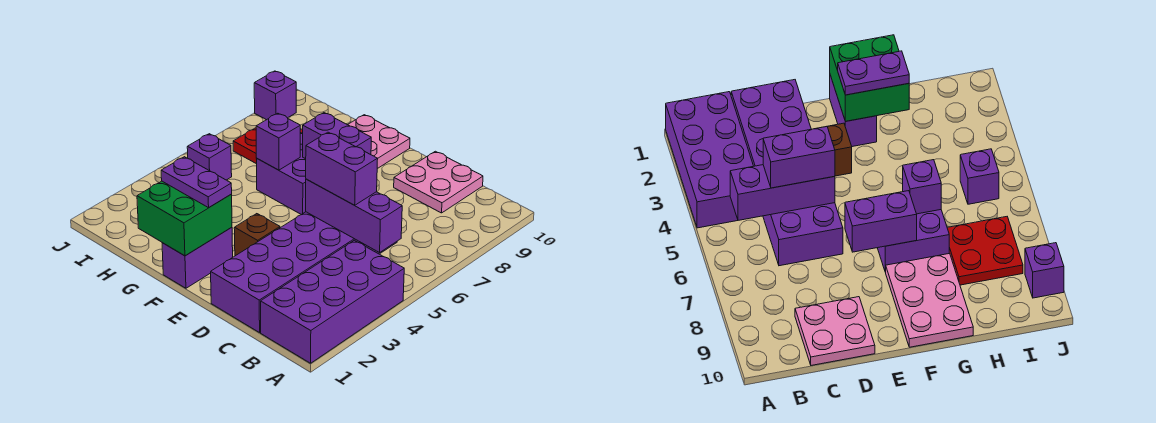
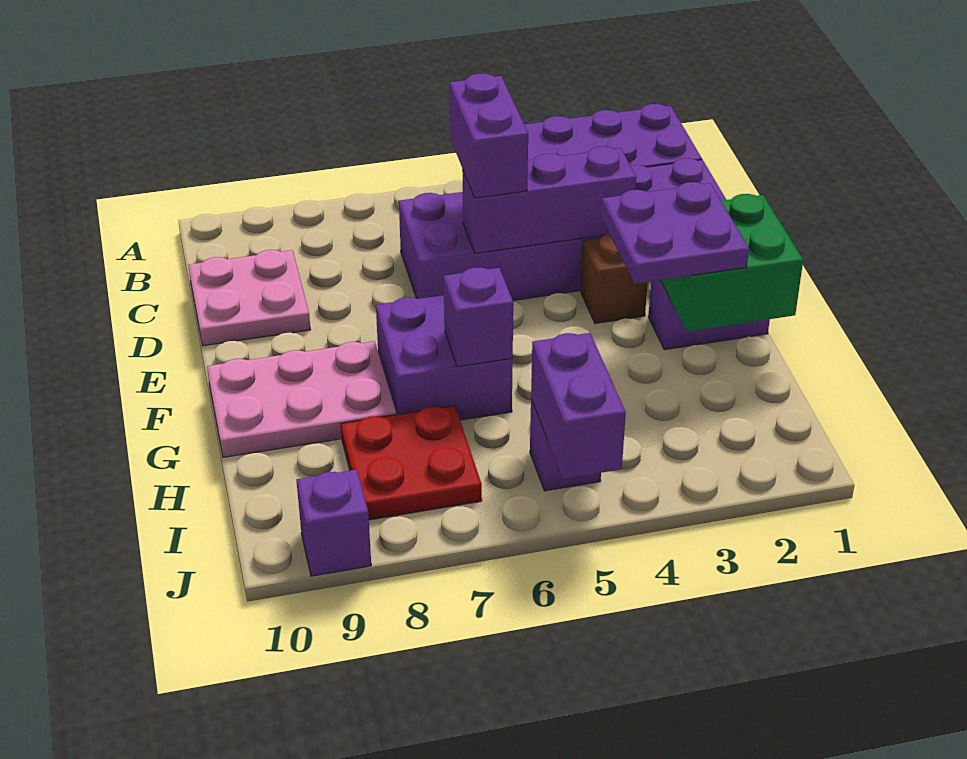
purple brick B5:D5 level 2 -> purple brick D3:D5 level 2
purple brick E7:F7 level 2 -> purple brick I5:J5 level 2
purple plate F2:G2 level 3 -> purple plate F2:G3 level 3

